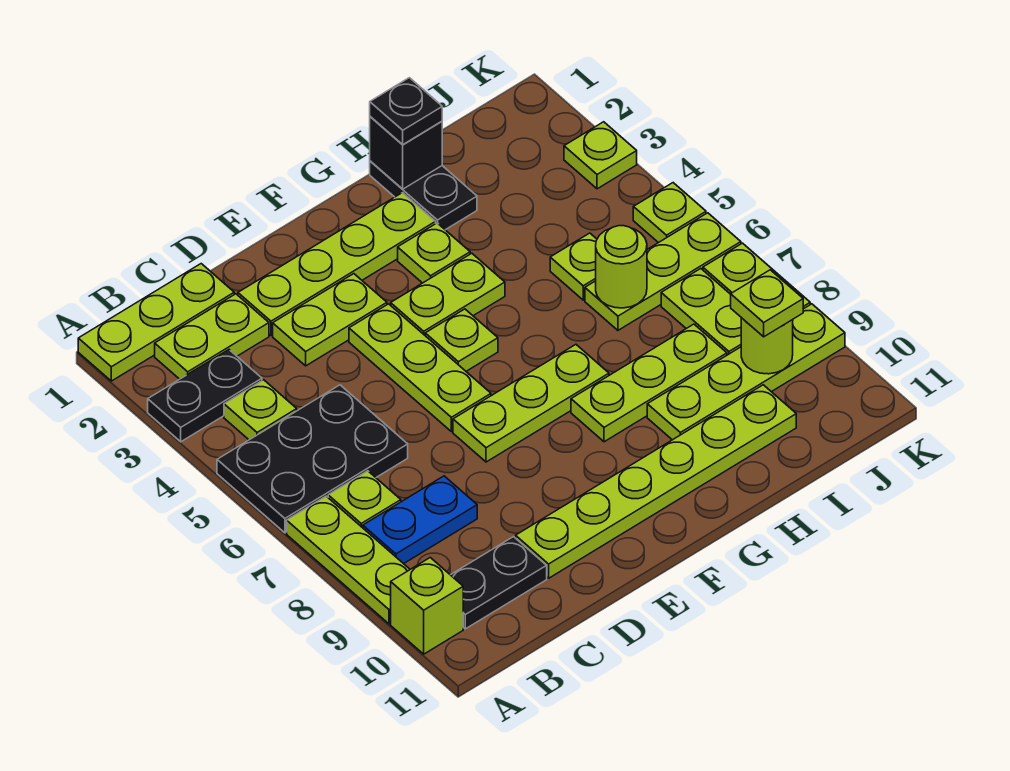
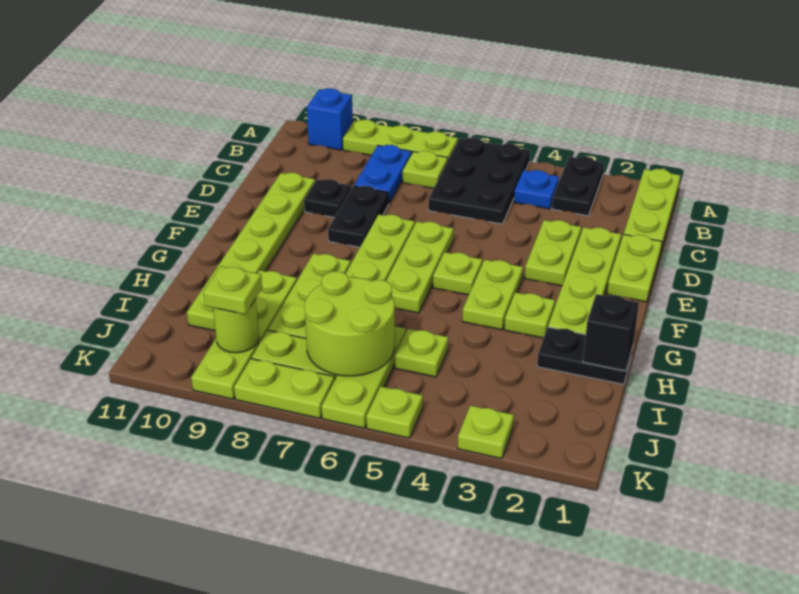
lime brick A10 level 1 -> blue brick A10 level 1
lime plate B2:C2 level 1 -> lime plate D1:E1 level 1
lime plate B4 level 1 -> blue plate B4 level 1
black plate B10:C10 level 1 -> black plate D8:E8 level 1
lime plate E4:E6 level 1 -> lime plate E6:G6 level 1
black plate H1 level 3 -> black plate D9 level 1
lime round brick I6 level 2 -> lime round brick I6:J7 level 2

